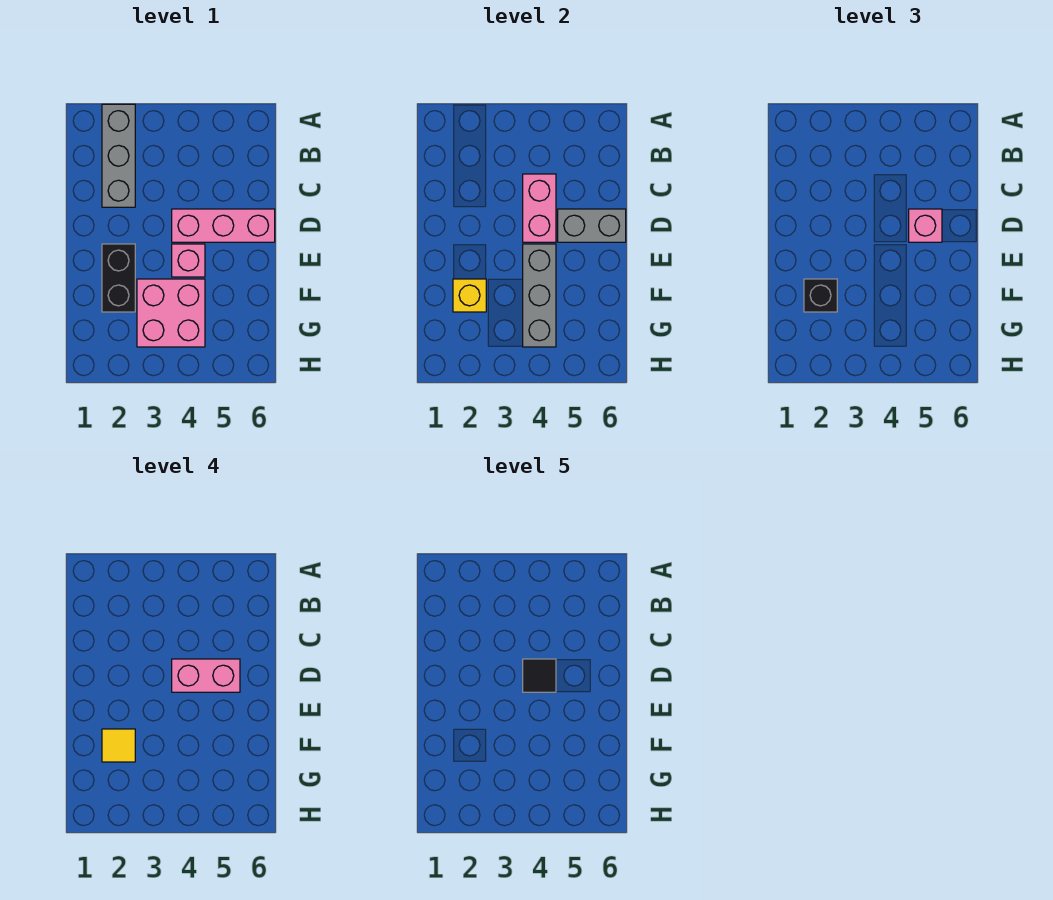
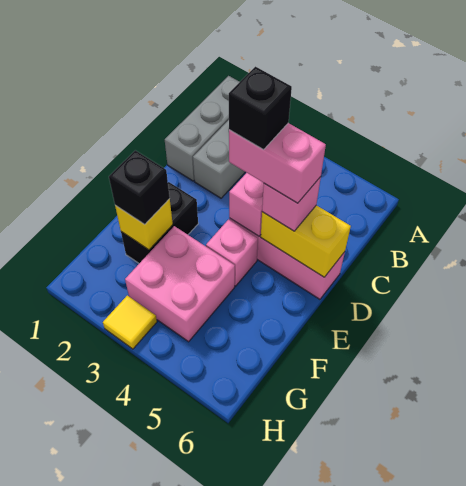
black tile D4 level 5 -> black brick D4 level 5
grey brick D5:D6 level 2 -> yellow brick D5:D6 level 2
grey brick E4:G4 level 2 -> grey brick A1:C1 level 1
yellow tile F2 level 4 -> yellow tile H3 level 1

